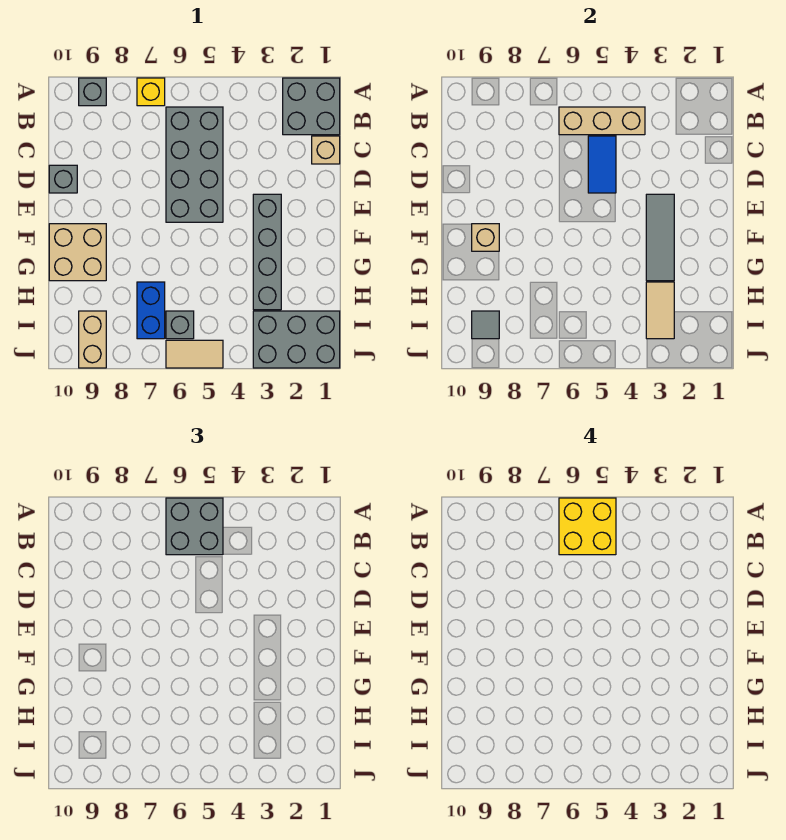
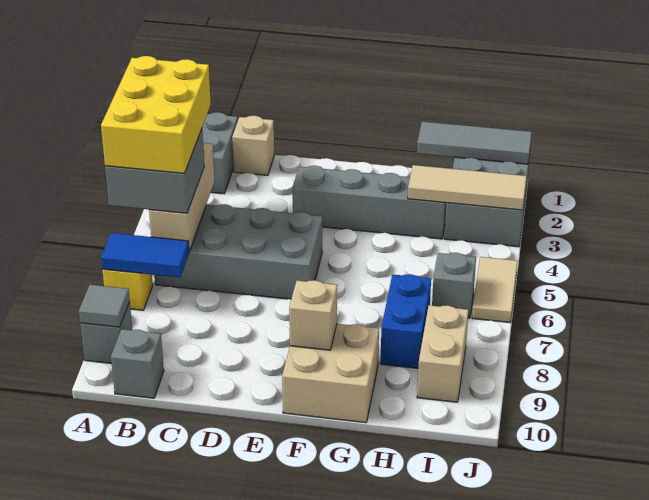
yellow brick A5:B6 level 4 -> yellow brick A4:B6 level 4
blue tile C5:D5 level 2 -> blue tile A7:B7 level 2
grey brick D10 level 1 -> grey brick B10 level 1
grey tile E3:G3 level 2 -> grey tile H1:J1 level 2
tan tile H3:I3 level 2 -> tan tile H3:J3 level 2
blue brick H7:I7 level 1 -> blue brick H7:H8 level 1
tan brick I9:J9 level 1 -> tan brick I8:I9 level 1
grey tile I9 level 2 -> grey tile A9 level 2

